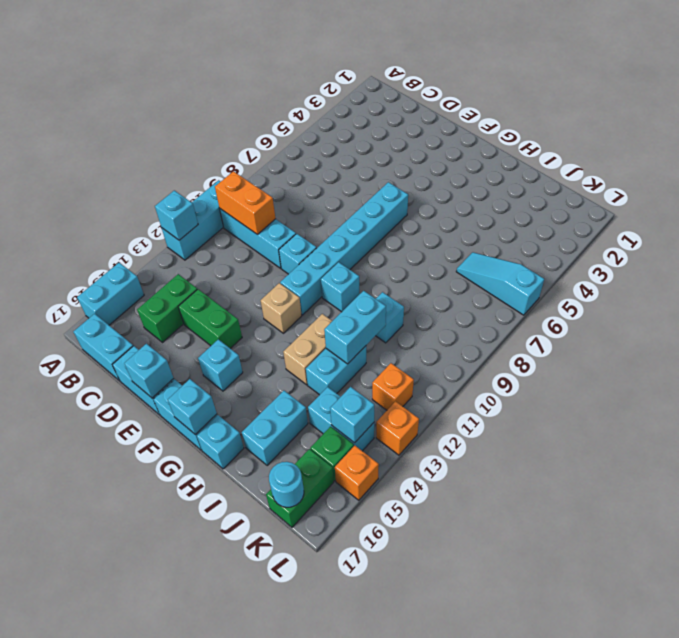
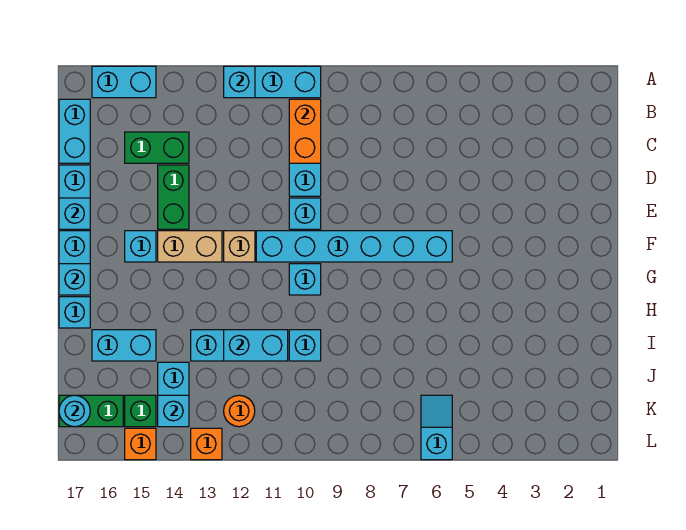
tan brick H12:H13 level 1 -> tan brick F13:F14 level 1
cyan slope J6:L6 level 1 top L -> cyan slope K6:L6 level 1 top L
orange brick K12 level 1 -> orange round brick K12 level 1

